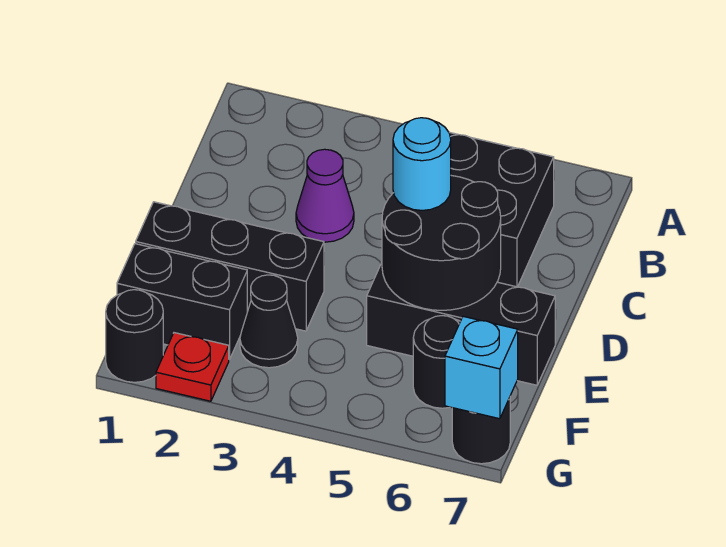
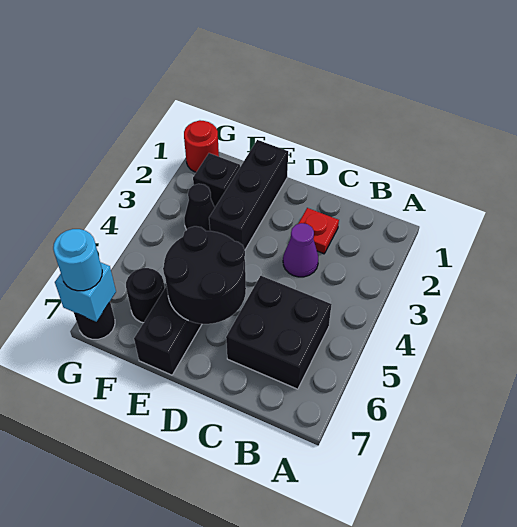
cyan round brick D5 level 3 -> cyan round brick G7 level 3
black brick F1:F2 level 1 -> black brick F2 level 1
black round brick G1 level 1 -> red round brick G1 level 1
red plate G2 level 1 -> red plate C2 level 1

